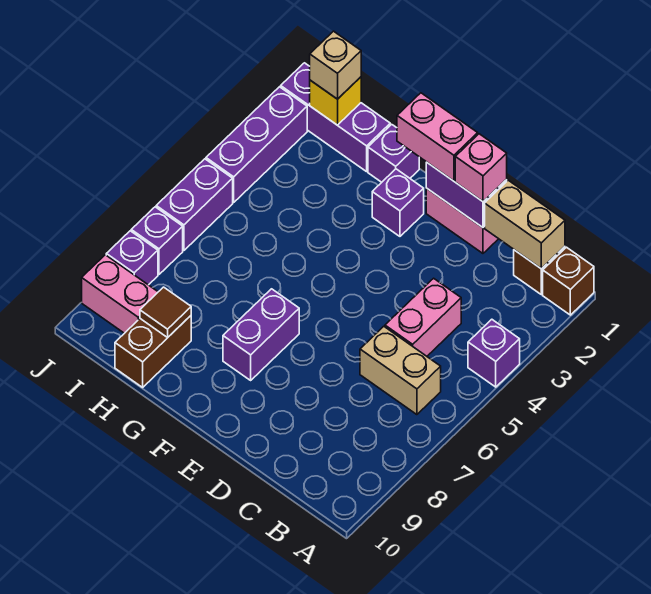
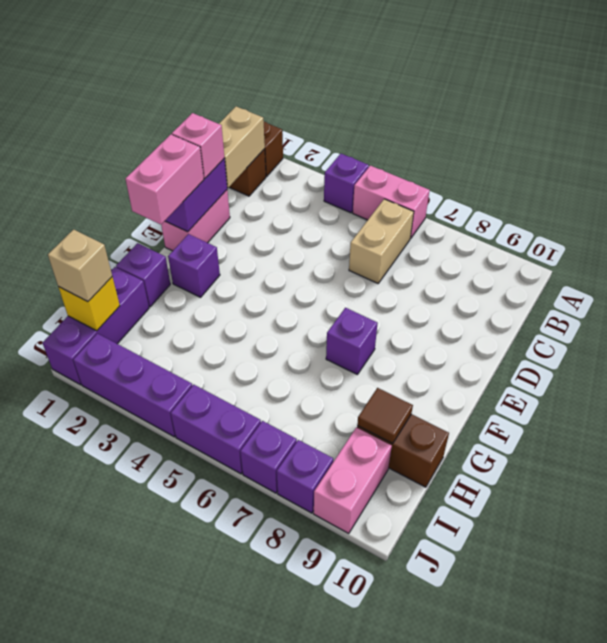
pink brick C4:C5 level 1 -> pink brick A5:A6 level 1
purple brick F7:F8 level 1 -> purple brick F7 level 1

